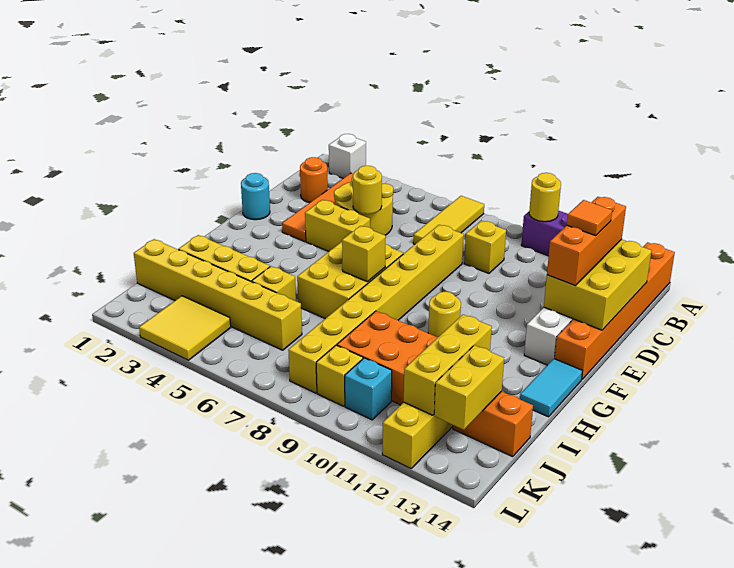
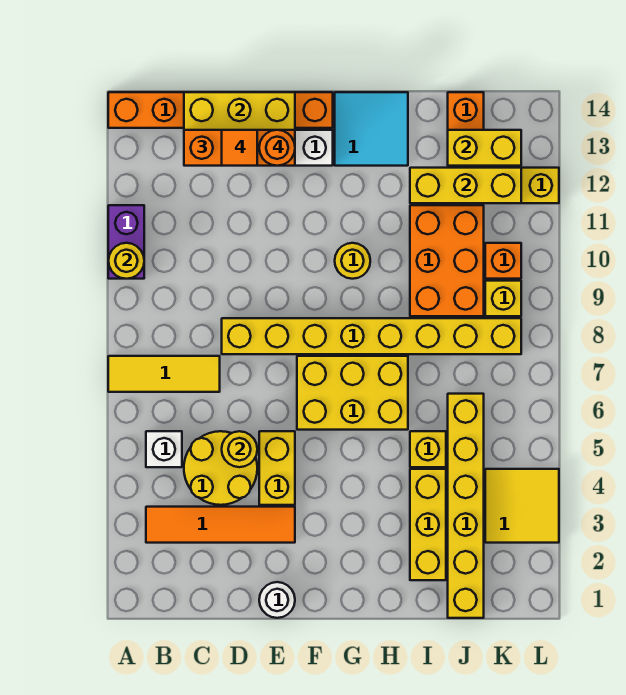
white brick A2 level 1 -> white brick B5 level 1
orange round brick C2 level 1 -> orange round brick E13 level 4
yellow brick C9 level 1 -> none
cyan round brick E1 level 1 -> white round brick E1 level 1
yellow brick G7 level 2 -> none
cyan tile G14:H14 level 1 -> cyan tile G13:H14 level 1
cyan brick K10 level 1 -> orange brick K10 level 1

